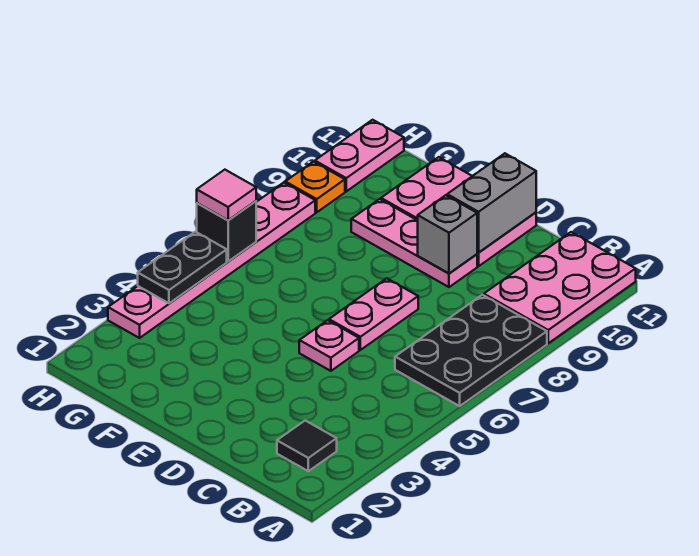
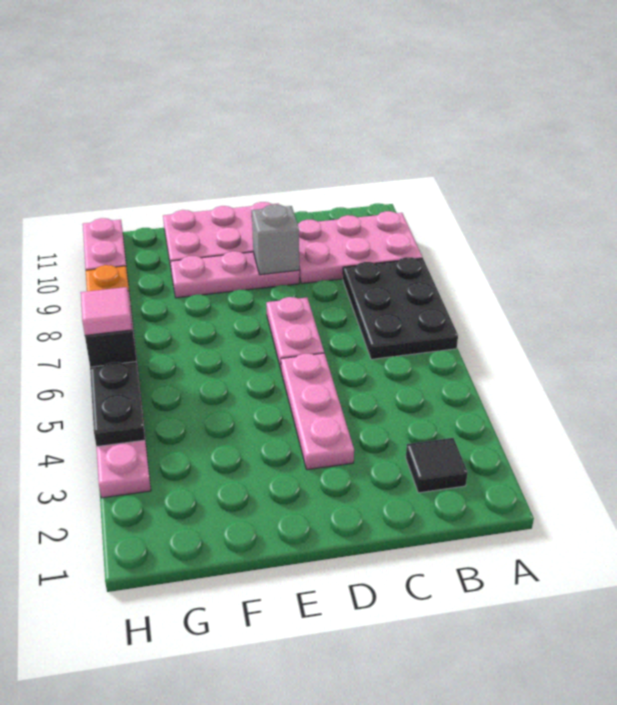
pink plate A9:B11 level 1 -> pink plate A9:C10 level 1
pink plate D5 level 1 -> pink plate D3:D5 level 1
grey brick D10:D11 level 2 -> none

